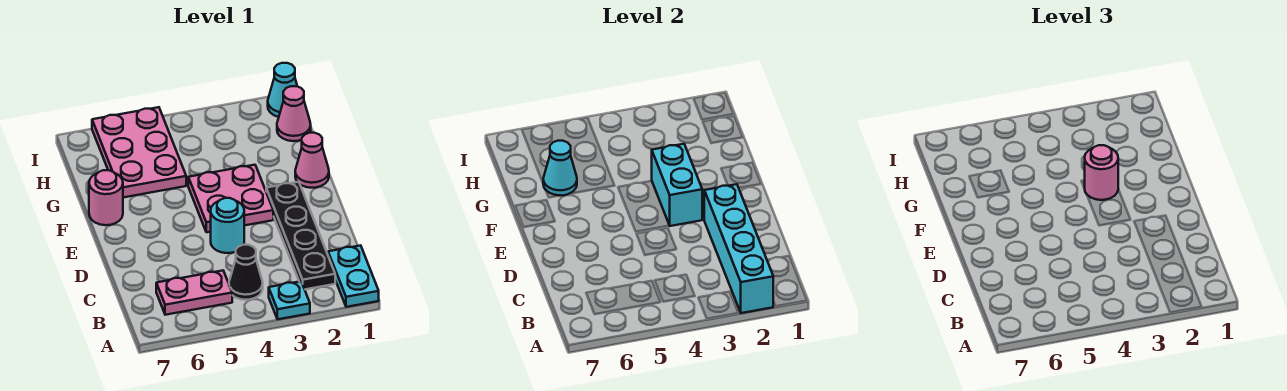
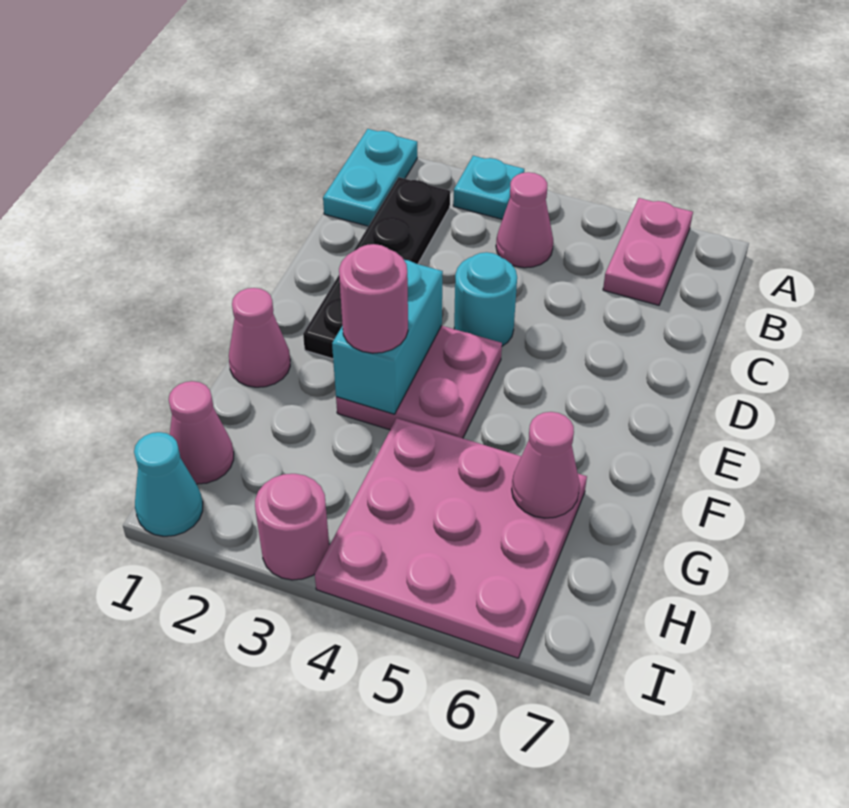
cyan brick A2:D2 level 2 -> none
black cone B4 level 1 -> pink cone B4 level 1
pink plate B5:B6 level 1 -> pink plate A6:B6 level 1
pink round brick F7 level 1 -> pink round brick I3 level 1
pink plate G5:I6 level 1 -> pink plate G4:I6 level 1
cyan cone G6 level 2 -> pink cone G6 level 2

